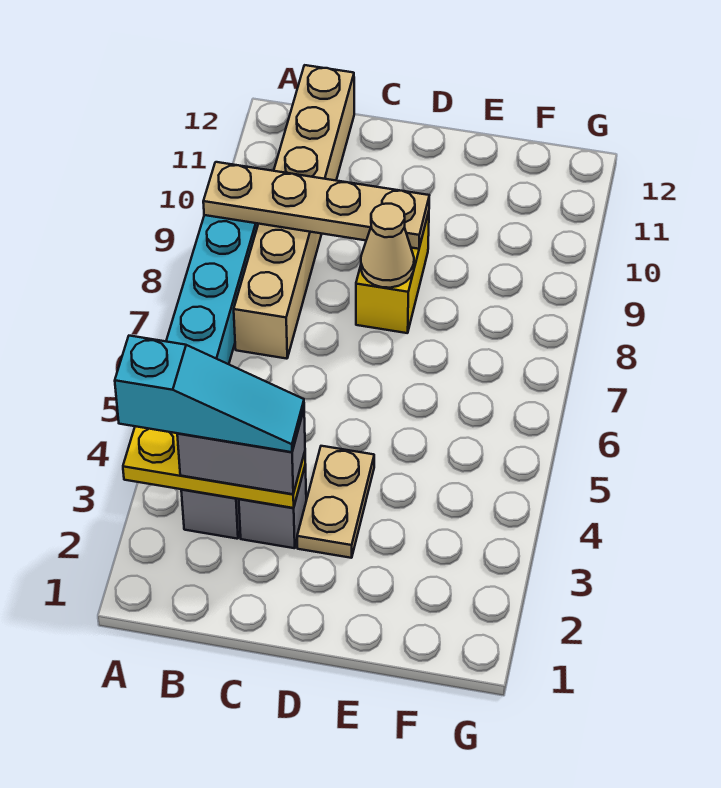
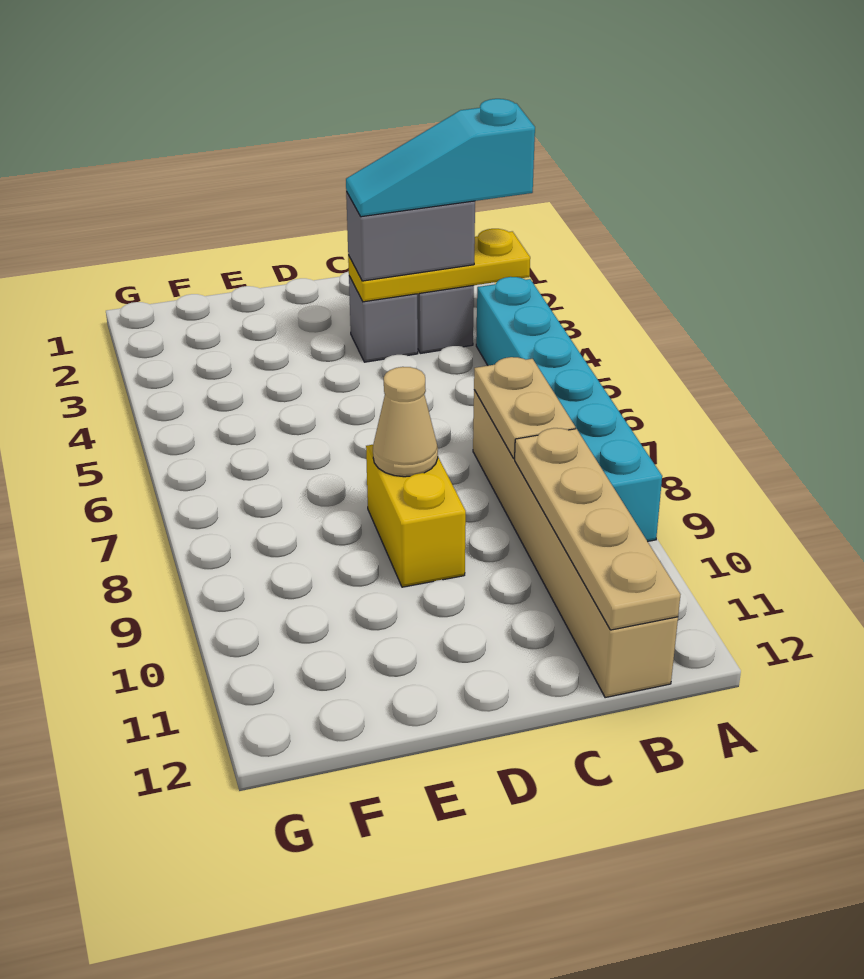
tan plate A9:D9 level 2 -> tan plate B9:B12 level 2
tan plate D3:D4 level 1 -> tan plate B7:B8 level 2

